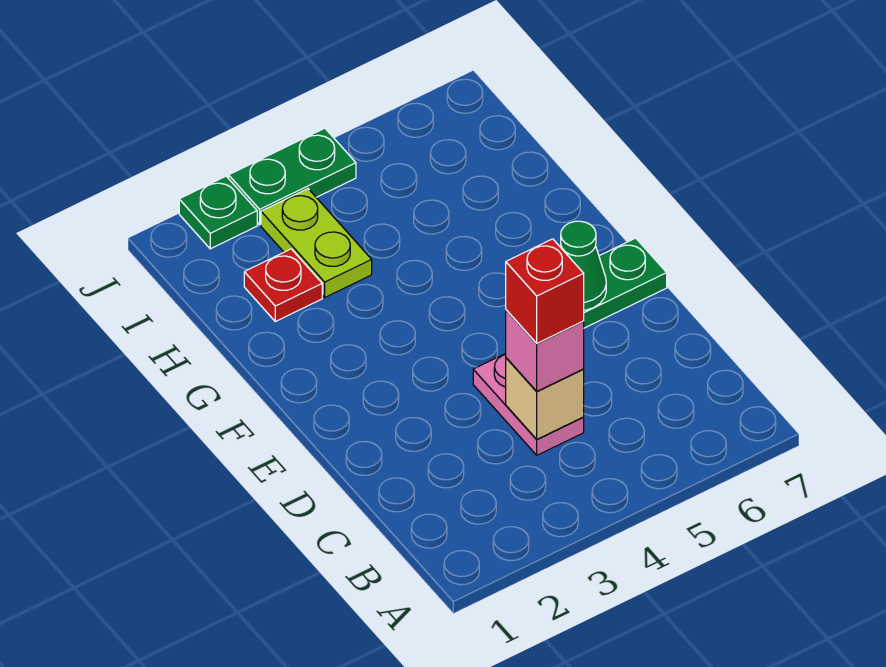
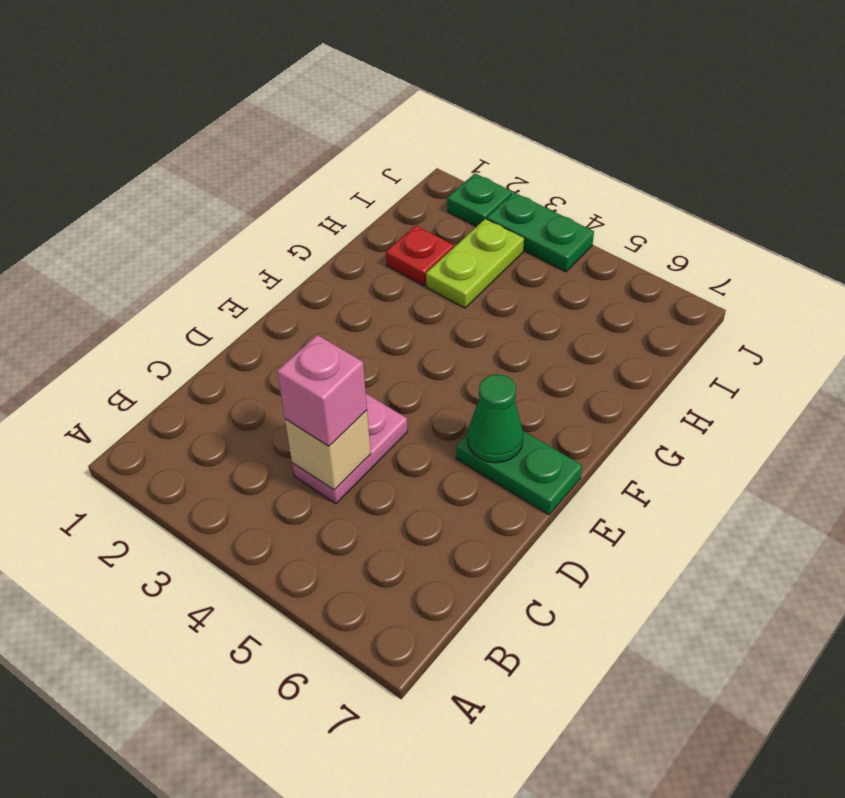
red brick C4 level 4 -> none

